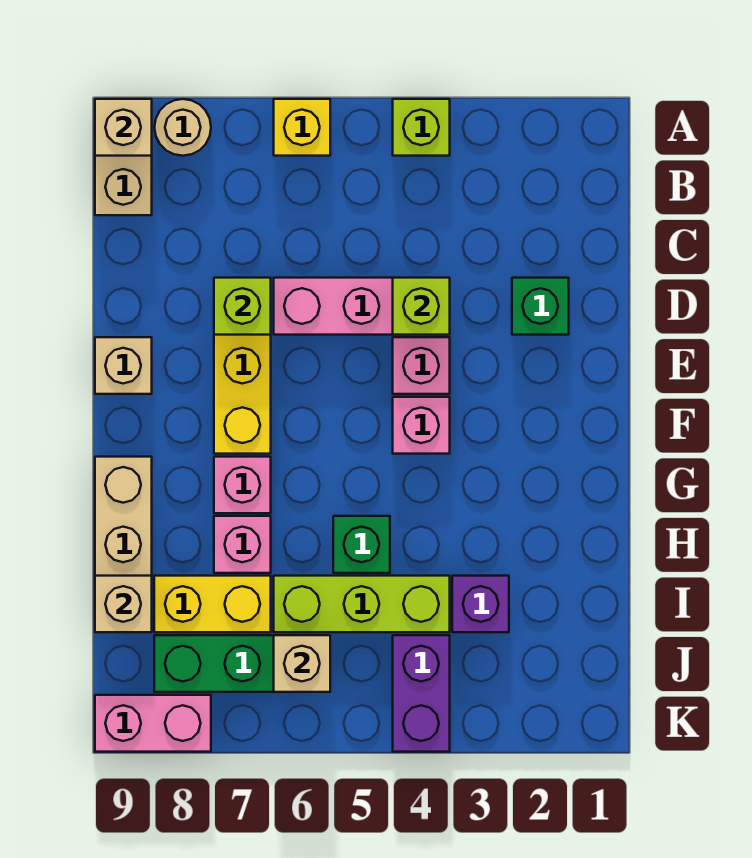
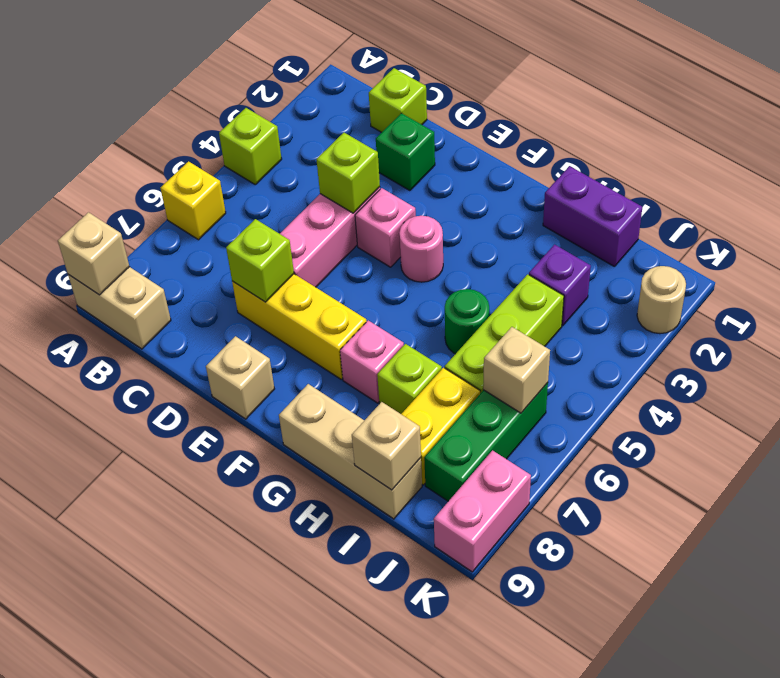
tan round brick A8 level 1 -> tan round brick K2 level 1
none -> lime brick C1 level 1
pink brick F4 level 1 -> pink round brick F4 level 1
green brick H5 level 1 -> green round brick H5 level 1
pink brick H7 level 1 -> lime brick H7 level 1
purple brick J4:K4 level 1 -> purple brick H1:I1 level 1

